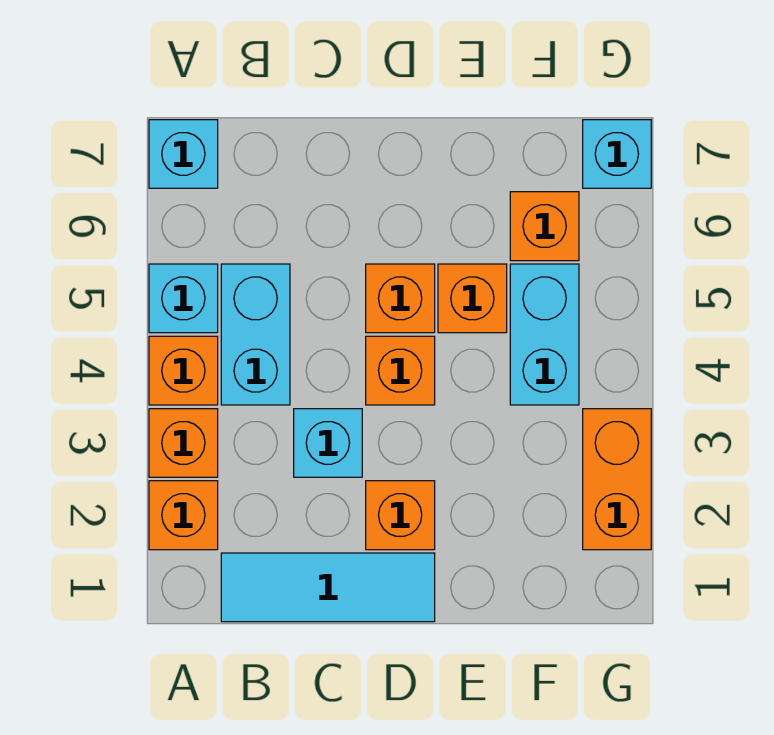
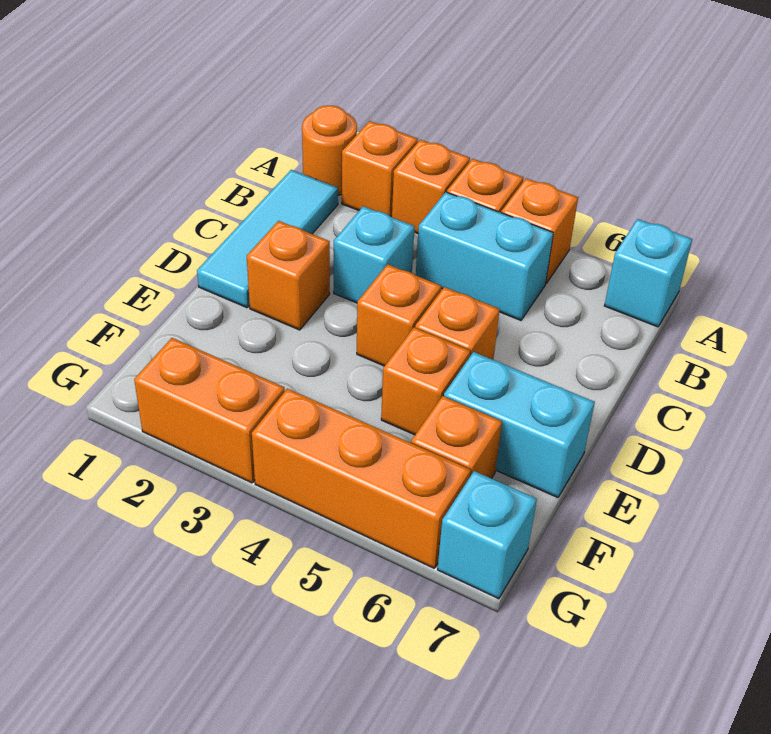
none -> orange round brick A1 level 1
cyan brick A5 level 1 -> orange brick A5 level 1
cyan brick F4:F5 level 1 -> cyan brick E6:E7 level 1
none -> orange brick G4:G6 level 1

